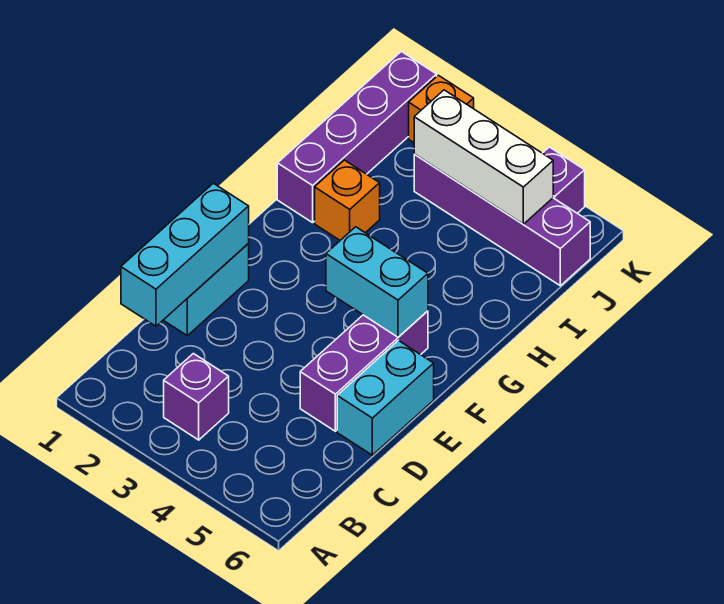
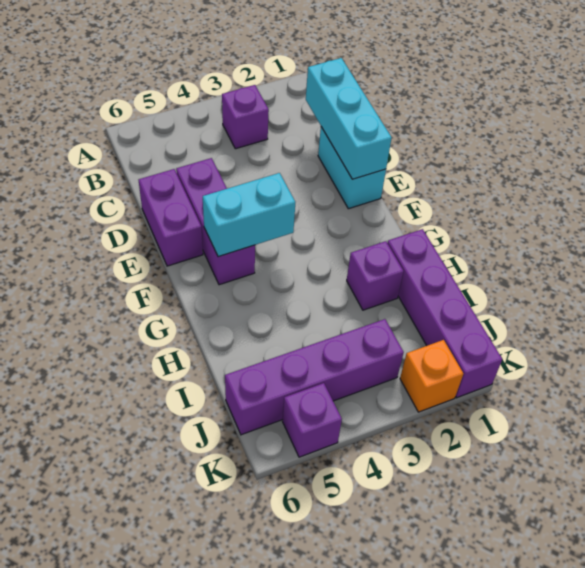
cyan brick D6:E6 level 1 -> purple brick D6:E6 level 1
orange brick H2 level 1 -> purple brick H2 level 1
white brick J3:J5 level 2 -> none

